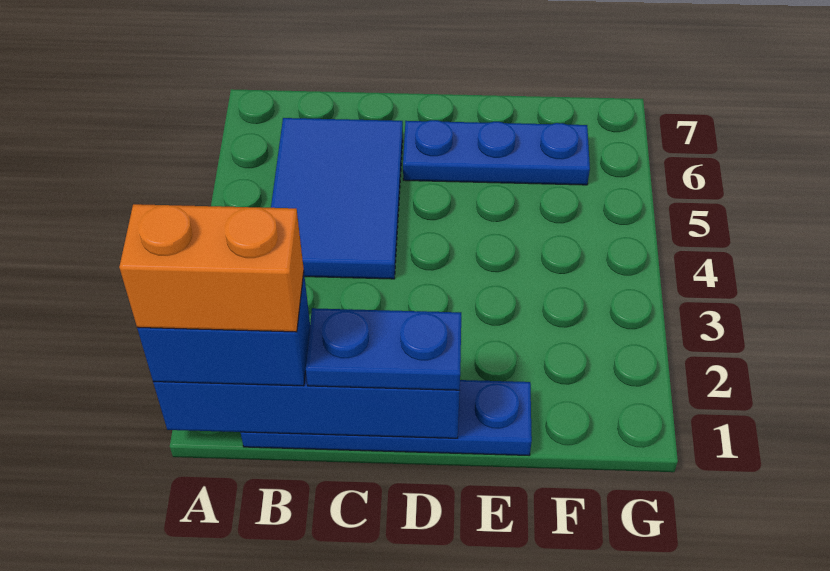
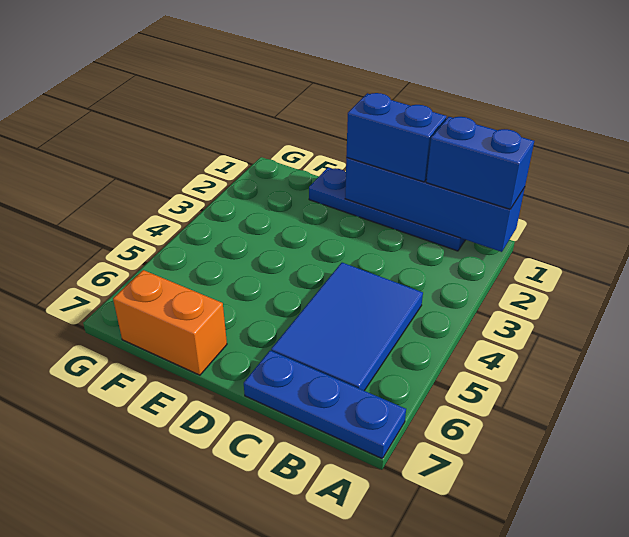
orange brick A1:B1 level 4 -> orange brick E7:F7 level 1
blue plate C1:D1 level 3 -> blue brick C1:D1 level 3
blue plate D6:F6 level 1 -> blue plate A7:C7 level 1

